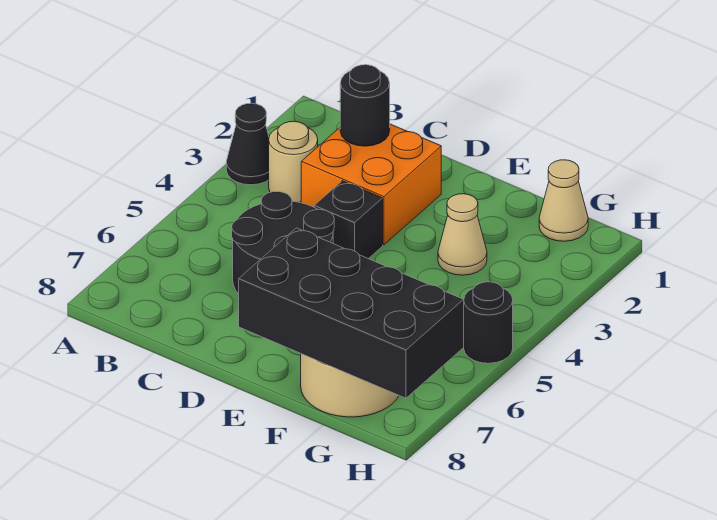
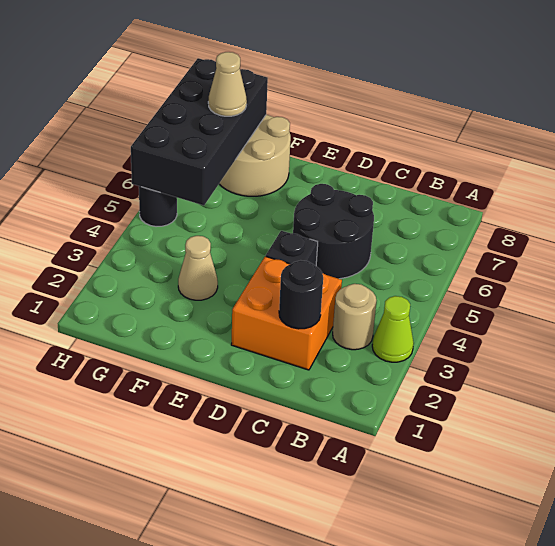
black cone A3 level 1 -> lime cone A3 level 1
black brick E7:H8 level 2 -> black brick G5:H8 level 2
tan cone G1 level 1 -> tan cone G7 level 3

